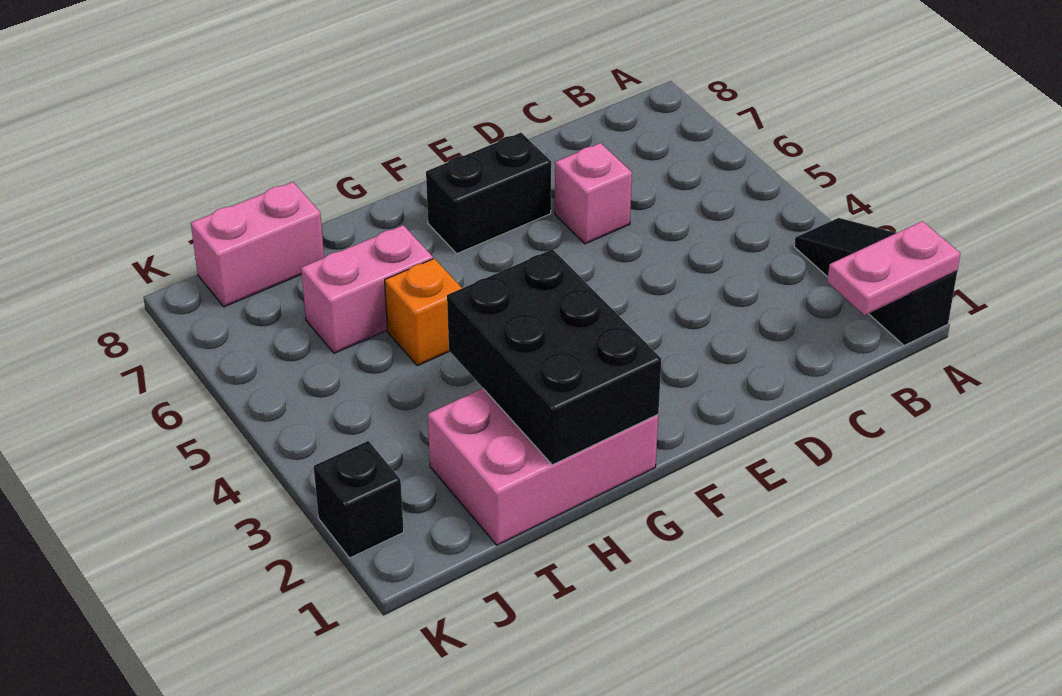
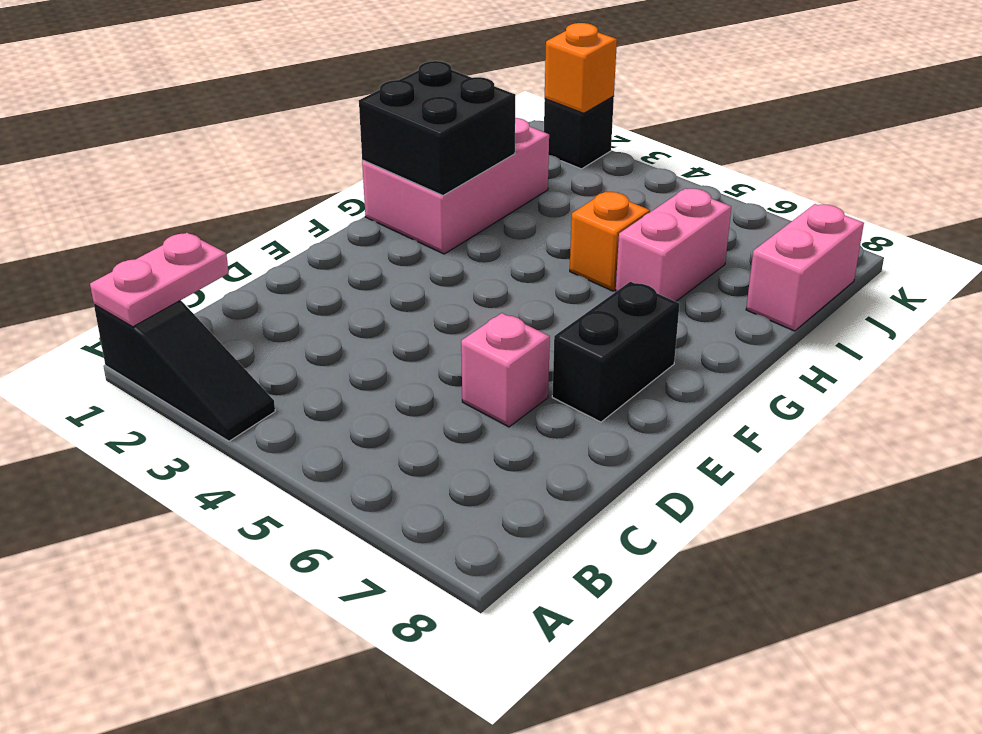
black brick G1:H3 level 2 -> black brick G1:H2 level 2
none -> orange brick K2 level 2

